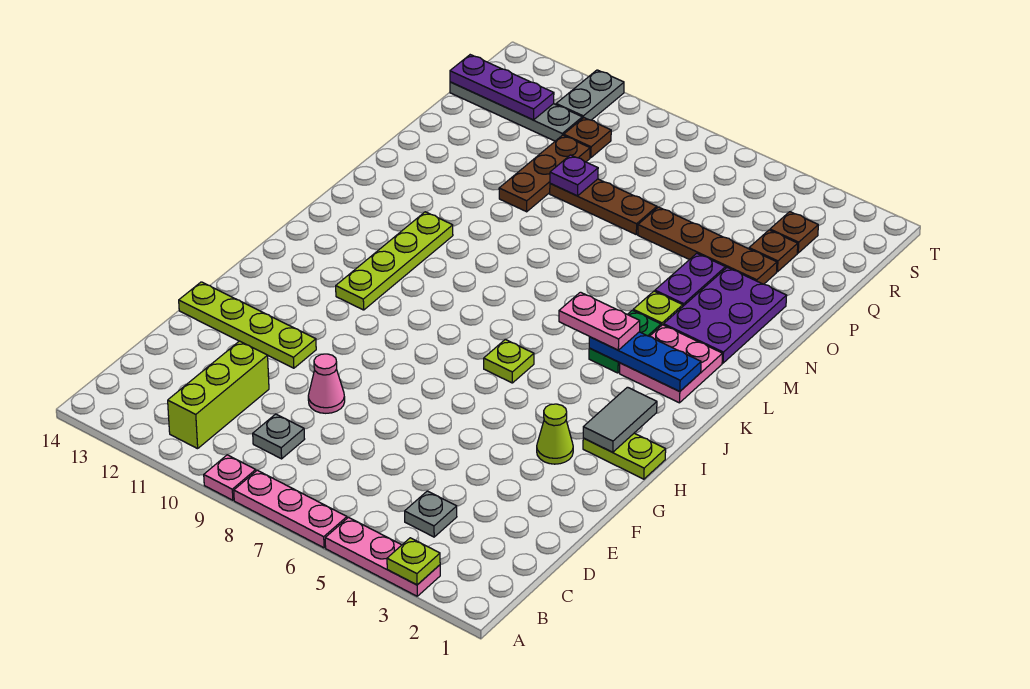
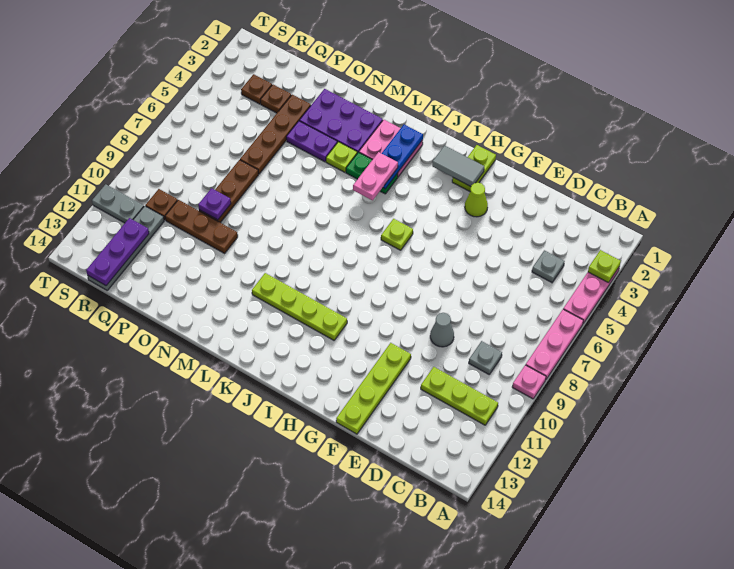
lime brick B11:D11 level 1 -> lime plate B11:D11 level 1
pink cone E9 level 1 -> grey cone E9 level 1

